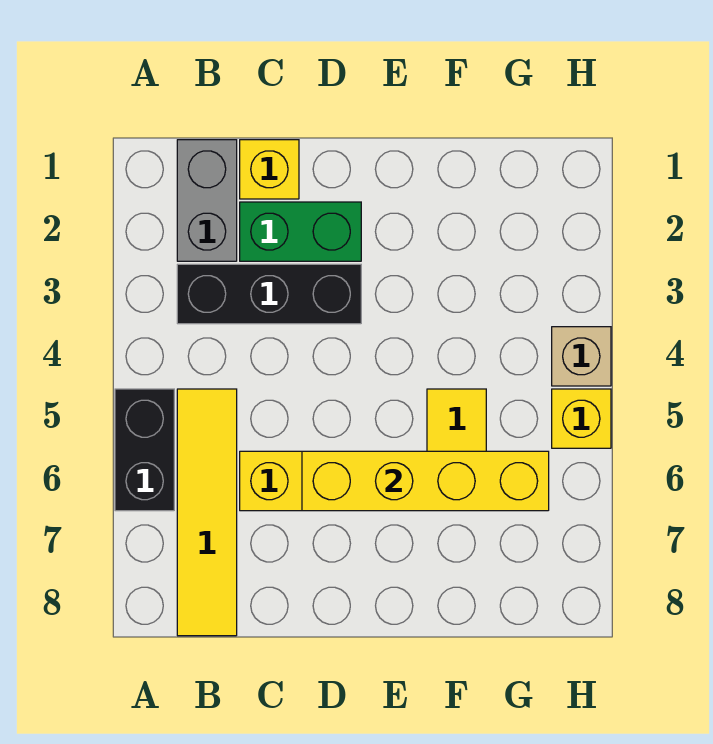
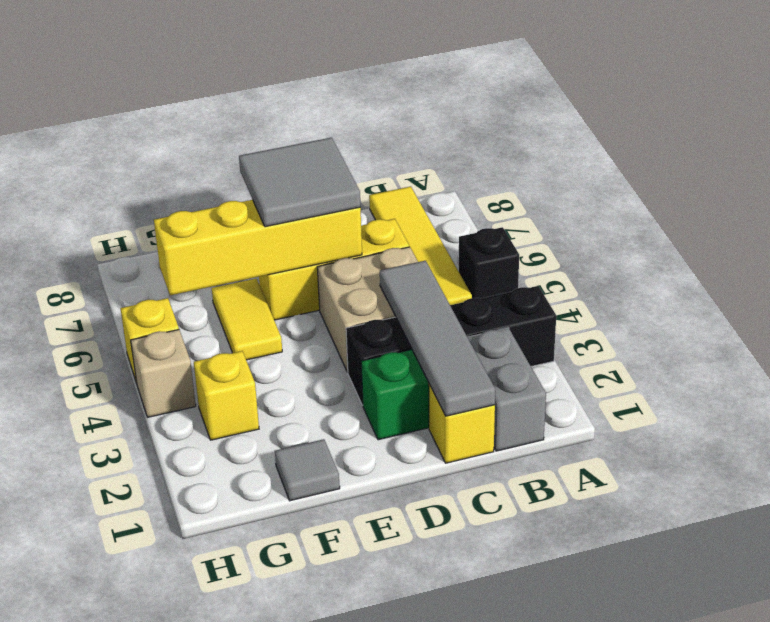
black brick A5:A6 level 1 -> black brick A5 level 1
black brick B3:D3 level 1 -> black brick A3:D3 level 1
none -> grey tile C1:C4 level 2
none -> tan brick C4:D5 level 1
none -> grey tile D6:E7 level 3
none -> grey tile F1 level 1
none -> yellow brick G3 level 1

